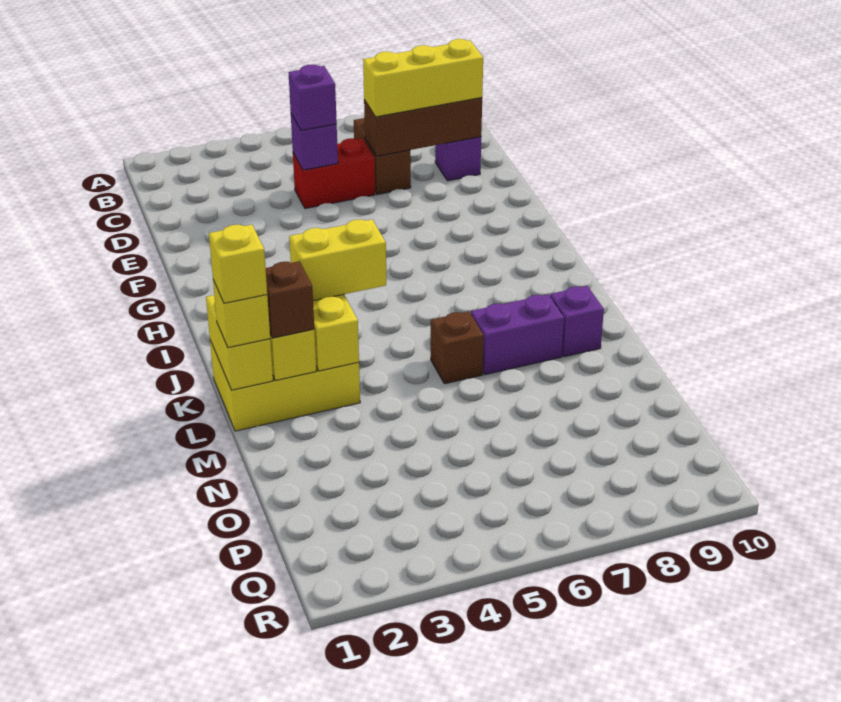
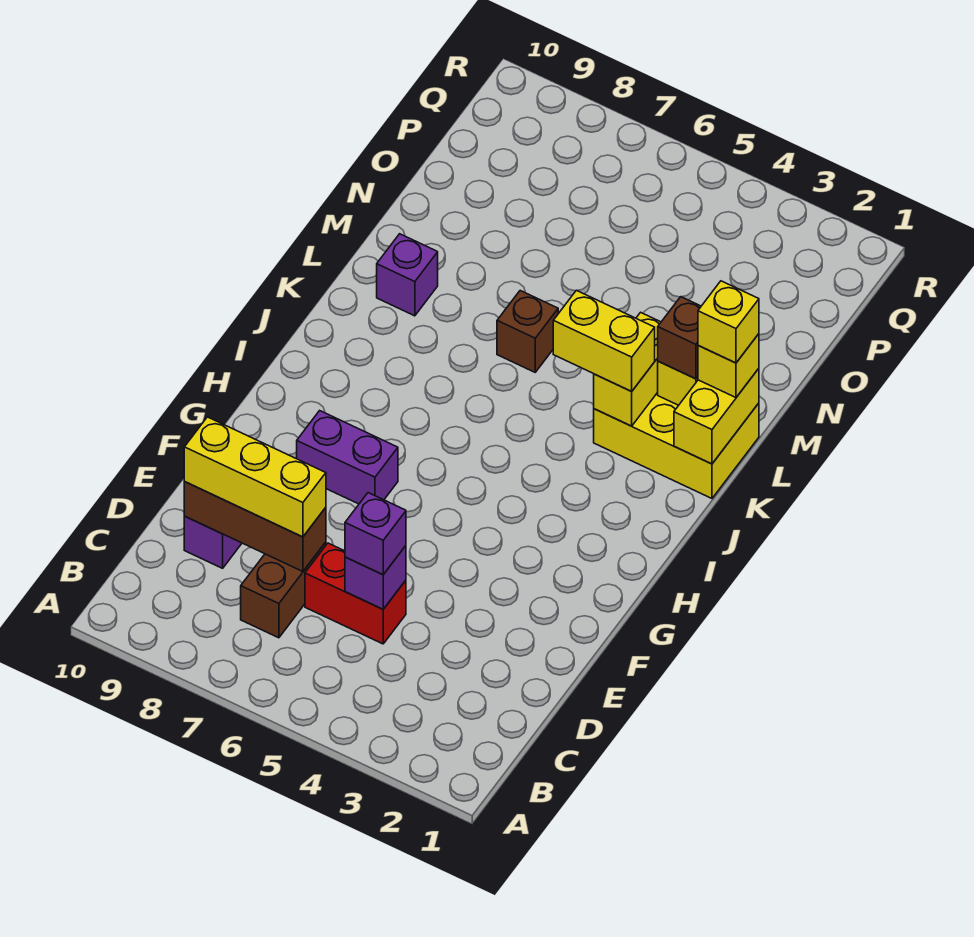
purple brick L7:L8 level 1 -> purple brick G7:G8 level 1

